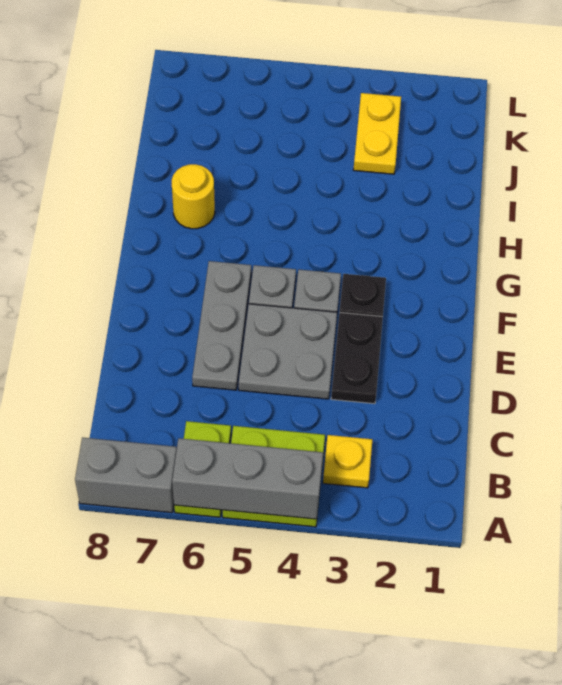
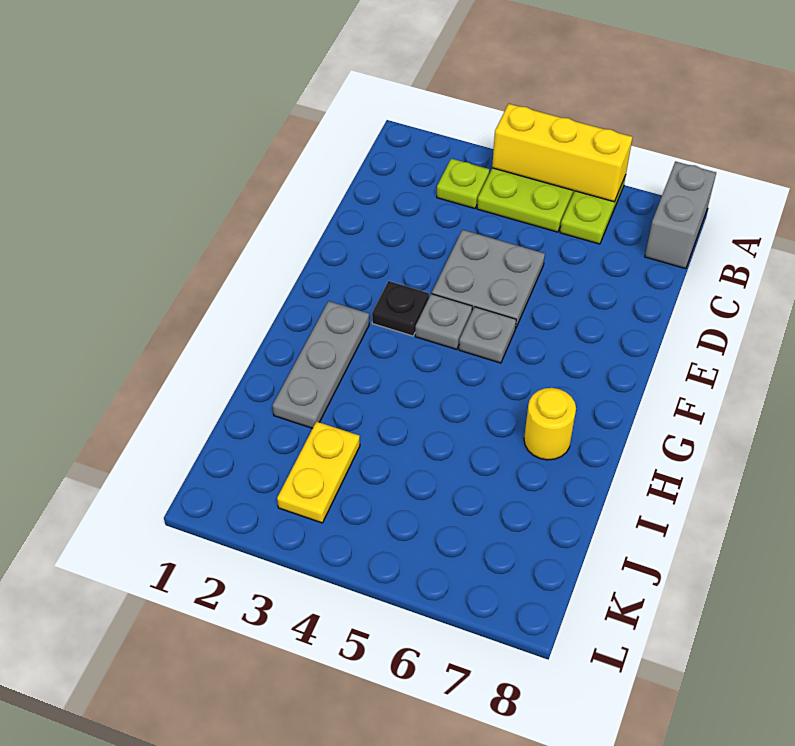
grey brick A4:A6 level 2 -> yellow brick A4:A6 level 2
grey brick A7:A8 level 1 -> grey brick A8:B8 level 1
yellow plate B3 level 1 -> lime plate B3 level 1
black plate D3:E3 level 1 -> none
grey plate D6:F6 level 1 -> grey plate G2:I2 level 1

